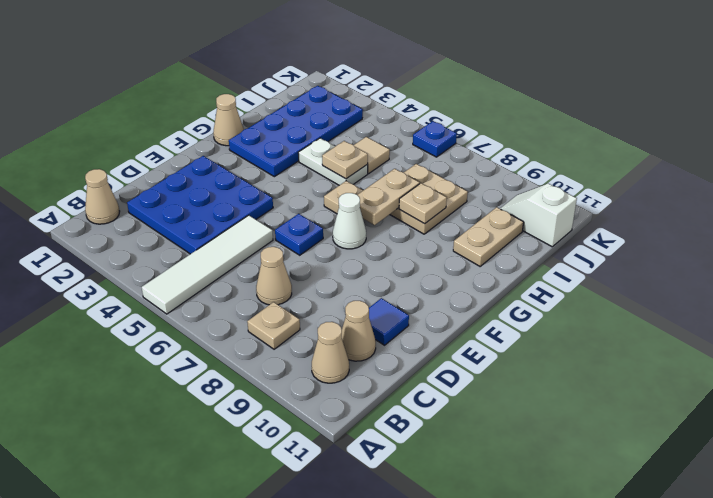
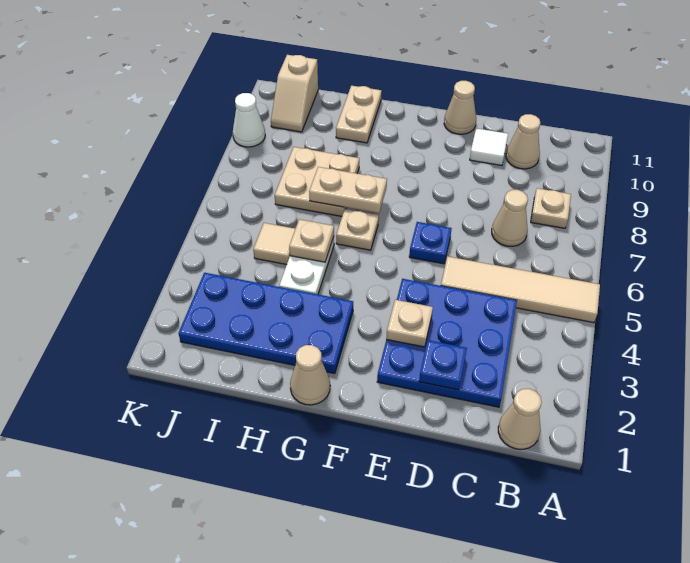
white tile A5:D5 level 1 -> tan tile A5:D5 level 1
tan cone B10 level 1 -> tan cone E11 level 1
blue tile D10 level 1 -> white tile D10 level 1
white cone F7 level 1 -> white cone K9 level 1
tan plate H8 level 2 -> tan plate E3 level 2
tan plate H10:I10 level 1 -> tan plate H10:H11 level 1
white slope J10:J11 level 1 top 11 -> tan slope J10:J11 level 1 top 11
blue plate K6 level 1 -> blue plate D2 level 2

